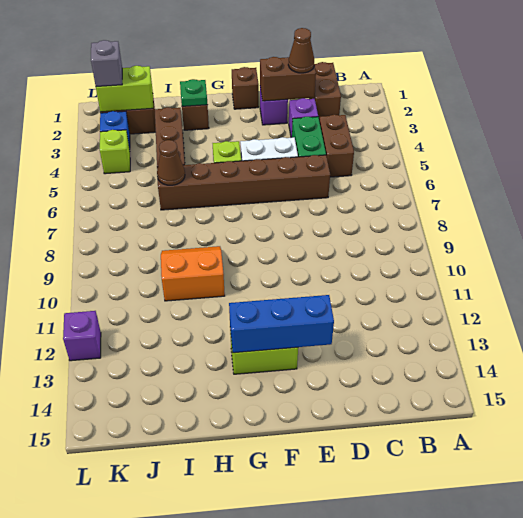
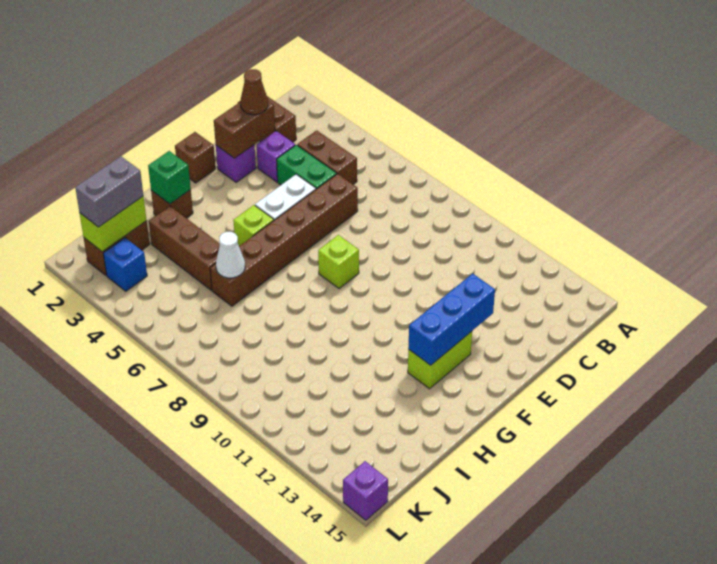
green plate H2 level 2 -> green brick H2 level 2
orange slope H9:I10 level 1 top 10 -> none
brown cone I6 level 2 -> white cone I6 level 2
grey brick K2 level 3 -> grey brick J2:K2 level 3
lime brick K4 level 1 -> lime brick F8 level 1
purple brick L12 level 1 -> purple brick L15 level 1

